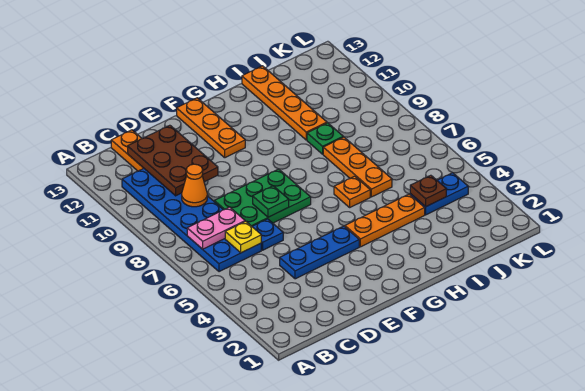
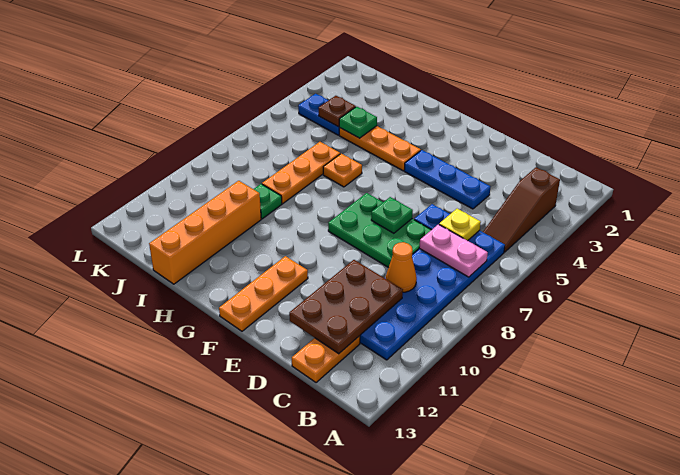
none -> brown slope B3:B5 level 1 top 3
none -> green plate I4 level 2
orange plate I10:I13 level 1 -> orange brick I10:I13 level 1

